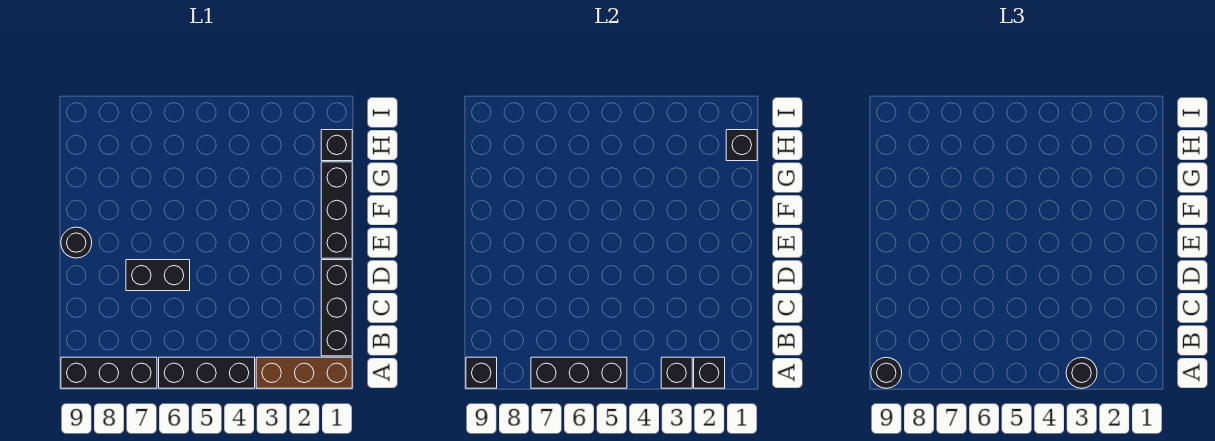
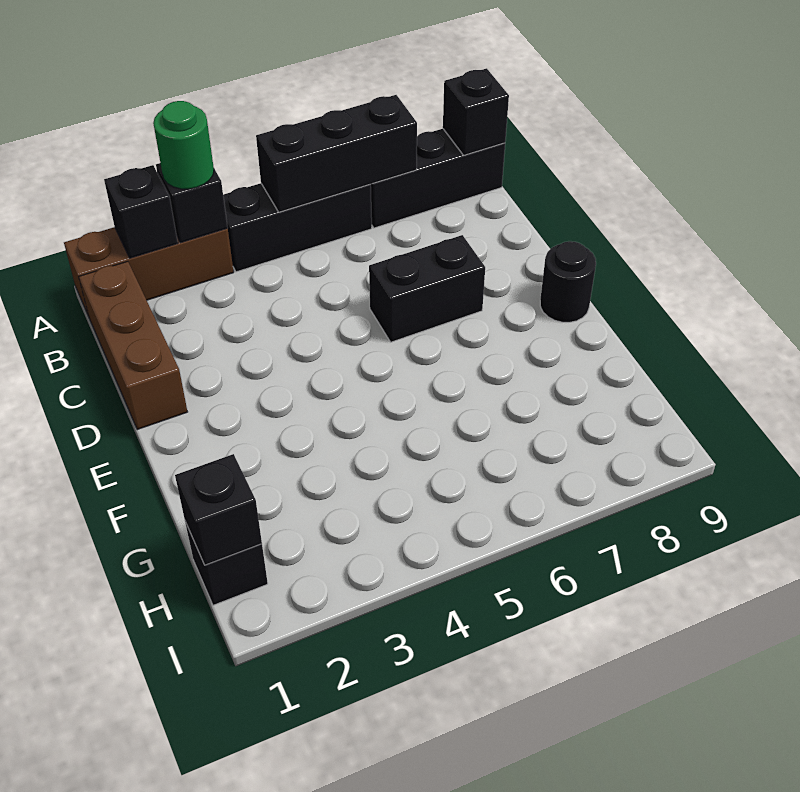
black round brick A3 level 3 -> green round brick A3 level 3
black round brick A9 level 3 -> none
black brick B1:D1 level 1 -> brown brick B1:D1 level 1
black brick E1:G1 level 1 -> none

